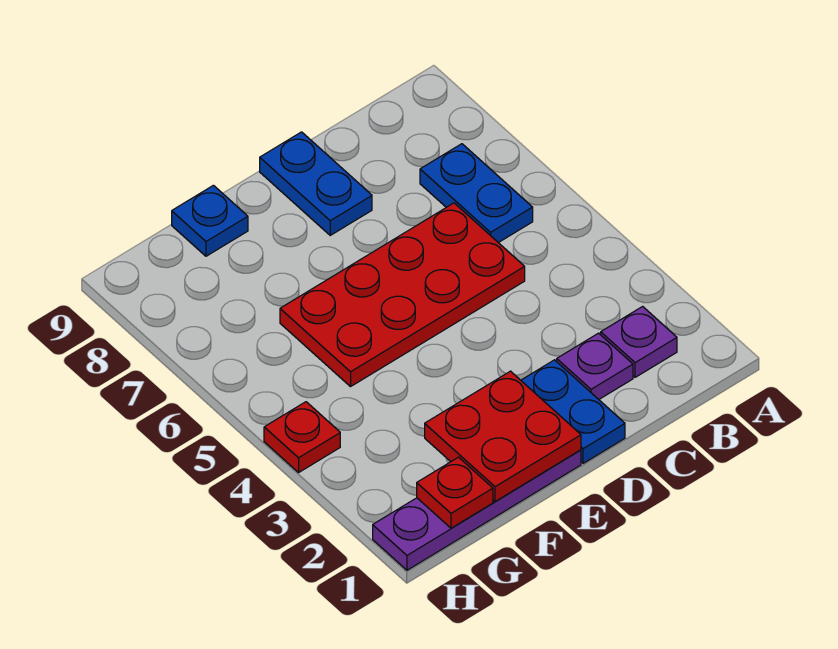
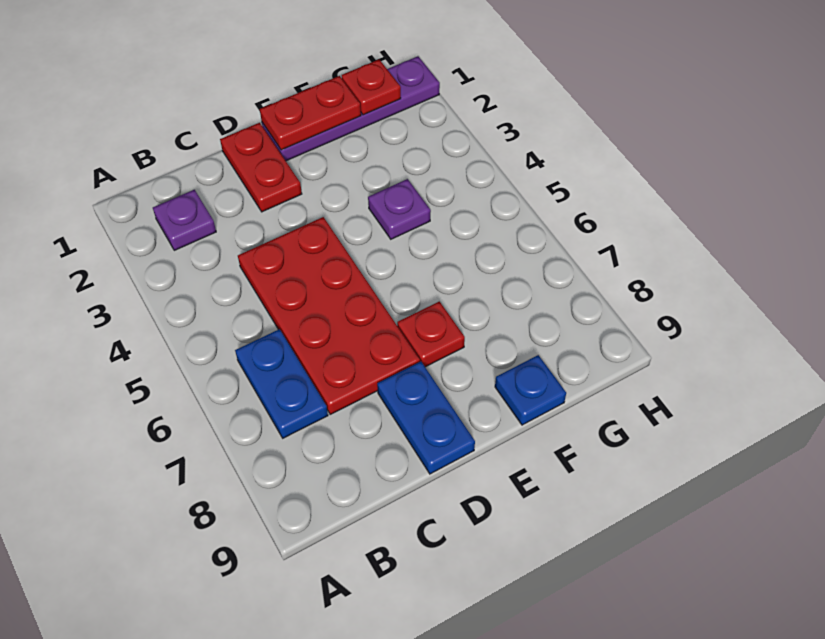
purple plate C2 level 1 -> purple plate F4 level 1
red plate C5:F6 level 1 -> red plate C4:D7 level 1
blue plate D1:D2 level 1 -> red plate D1:D2 level 1
red plate E1:F2 level 2 -> red plate E1:F1 level 2
red plate H4 level 1 -> red plate E7 level 1

